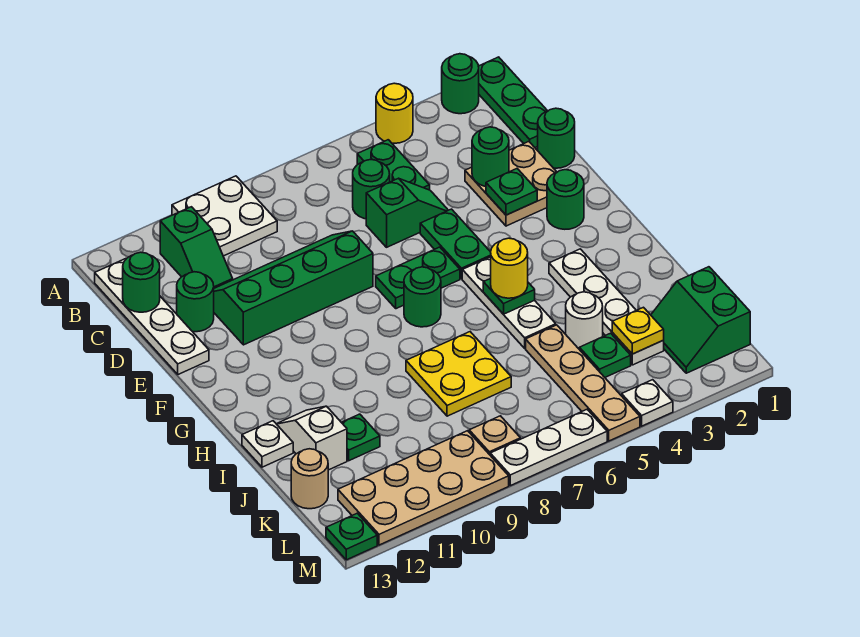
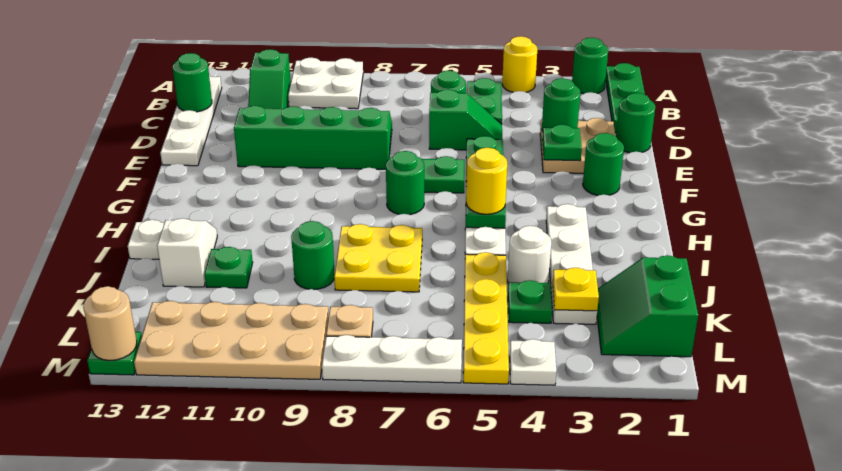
green round brick D12 level 1 -> green round brick J9 level 1
tan plate J5:M5 level 1 -> yellow plate J5:M5 level 1
tan round brick K13 level 1 -> tan round brick M13 level 2

